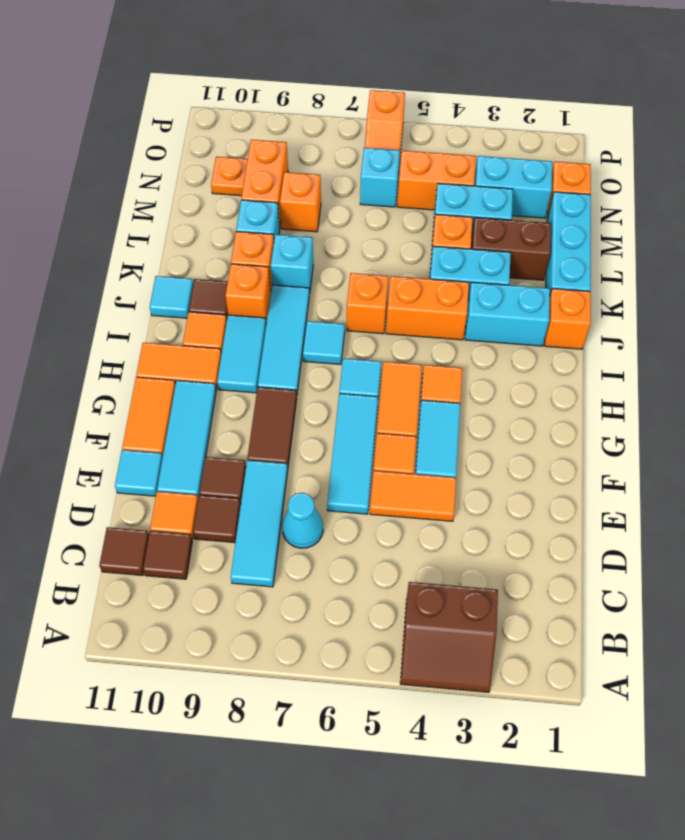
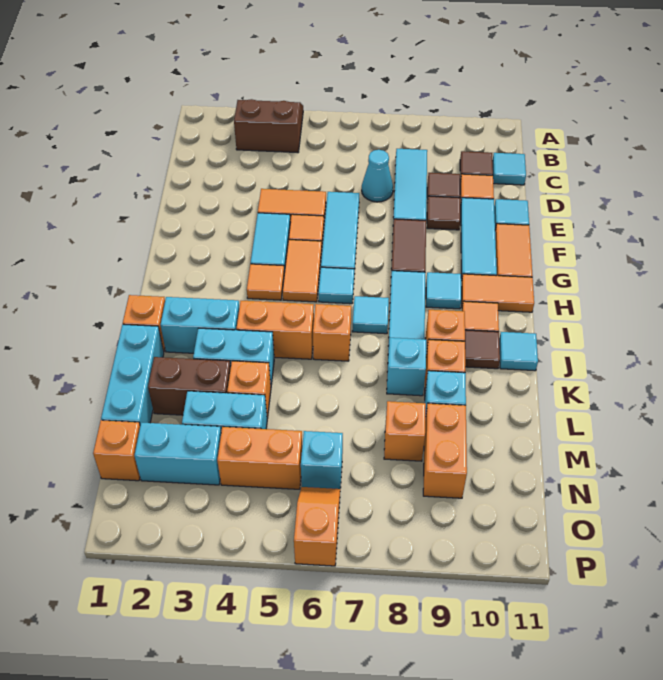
brown tile C11 level 1 -> cyan tile C11 level 1
cyan tile H9:I9 level 1 -> cyan tile H9 level 1
orange plate N10 level 1 -> none

